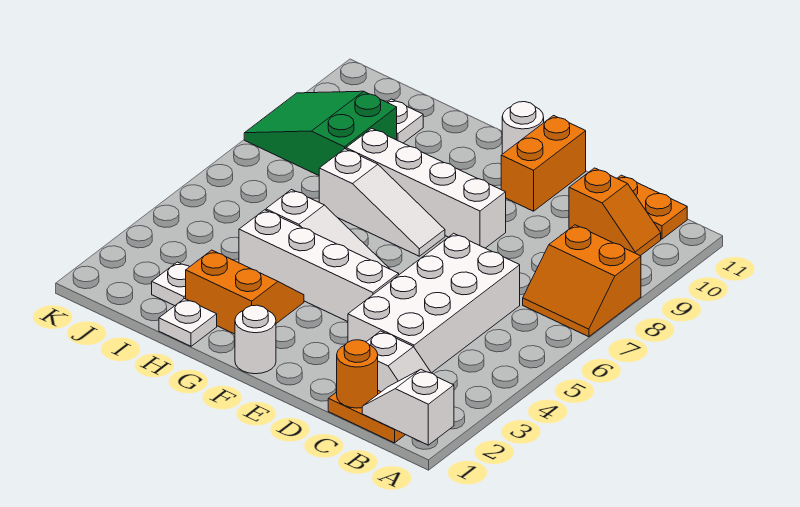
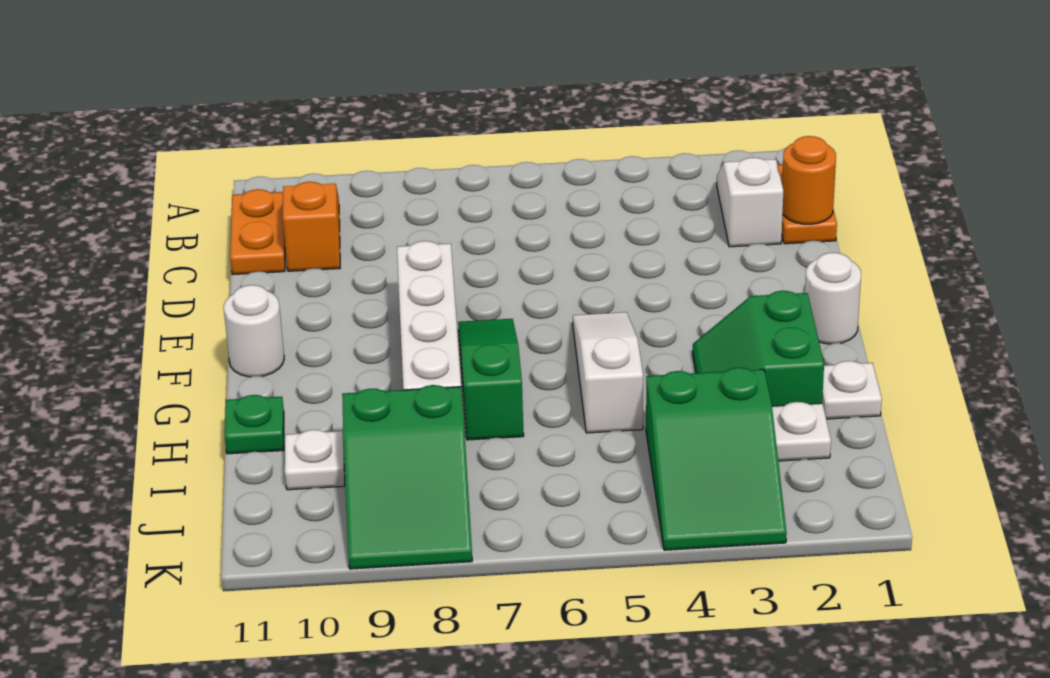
white slope A1:B1 level 2 top A -> none
orange slope A7:B8 level 1 top 8 -> none
white brick C3:D6 level 1 -> none
white brick E4:H4 level 1 -> none
orange brick E10:E11 level 1 -> none
white slope F7:H7 level 1 top H -> green slope F7:H7 level 1 top H
orange slope G2:H3 level 1 top 2 -> green slope G2:H3 level 1 top 2
none -> green plate H11 level 1
none -> green slope I3:K4 level 1 top I

